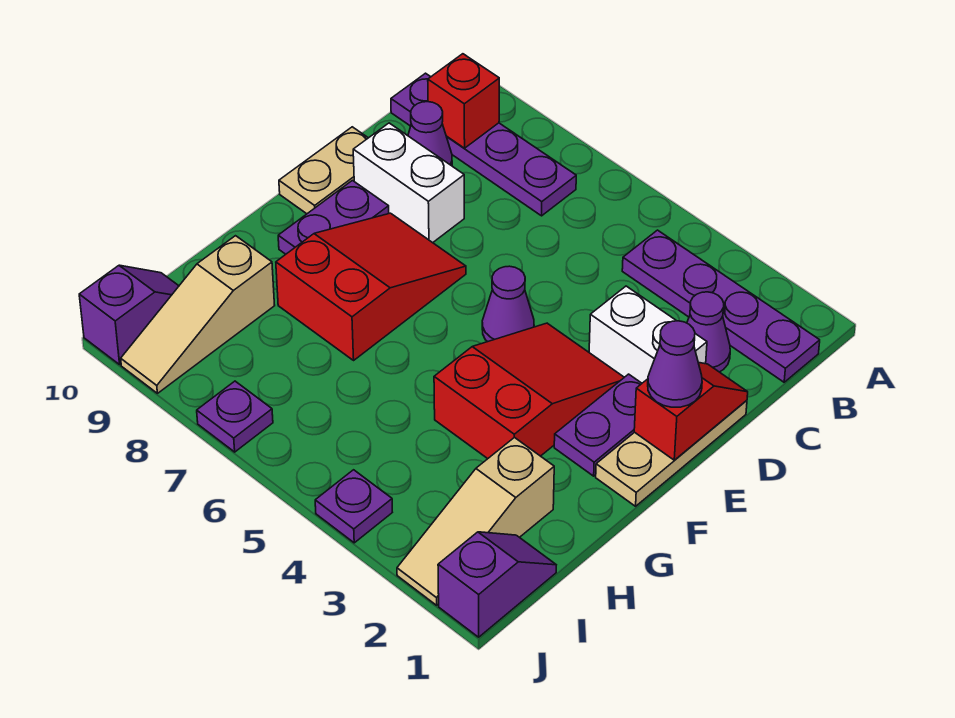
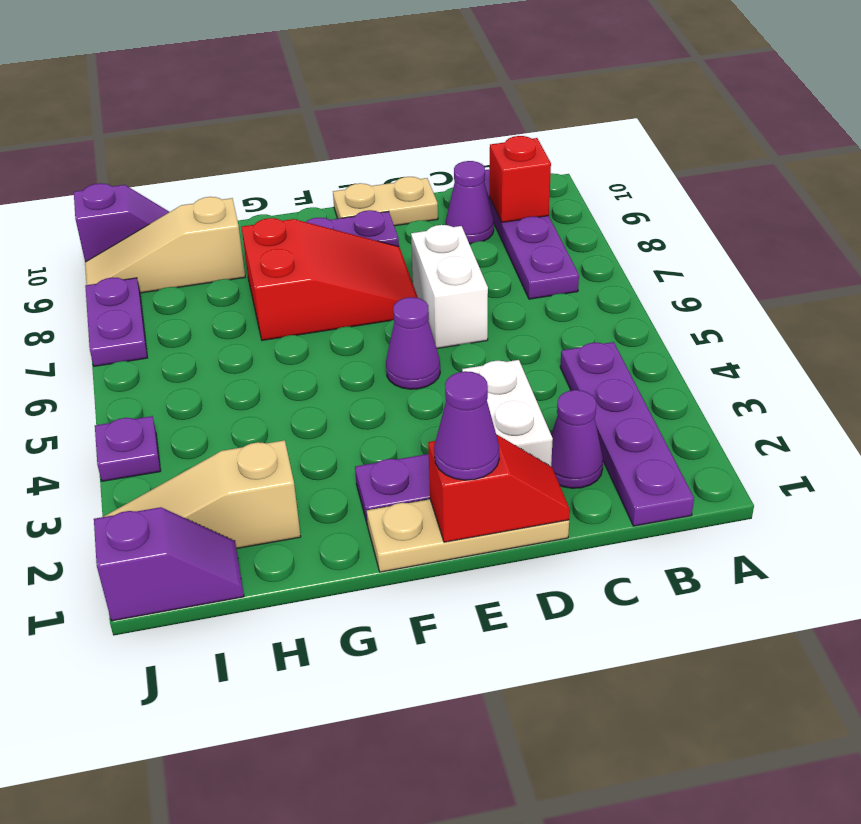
white brick D8:D9 level 1 -> white brick D6:D7 level 1
red slope E3:G4 level 1 top G -> none
purple plate J7 level 1 -> purple plate J7:J8 level 1

